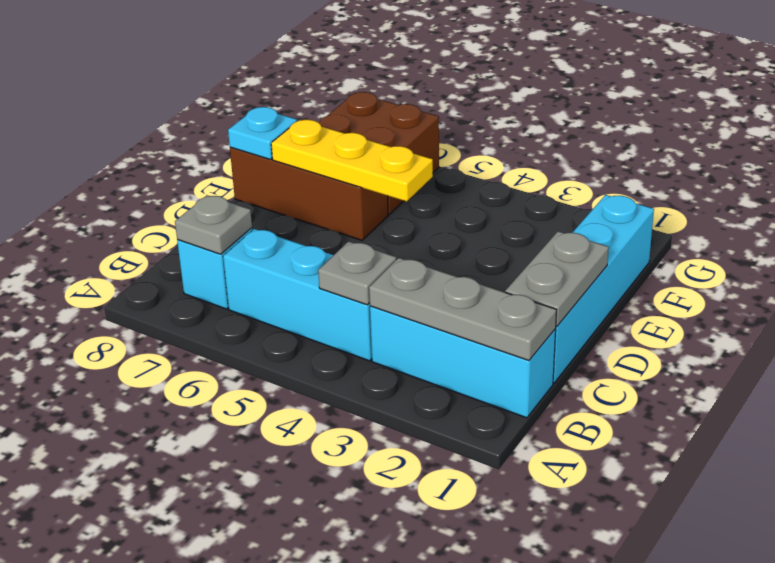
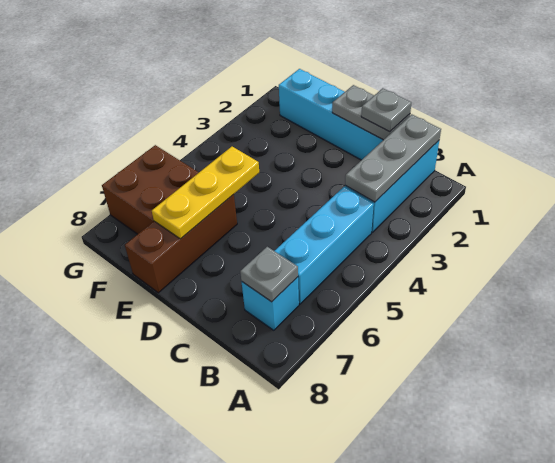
grey plate B4 level 2 -> grey plate C1 level 3
cyan plate E8 level 2 -> none

